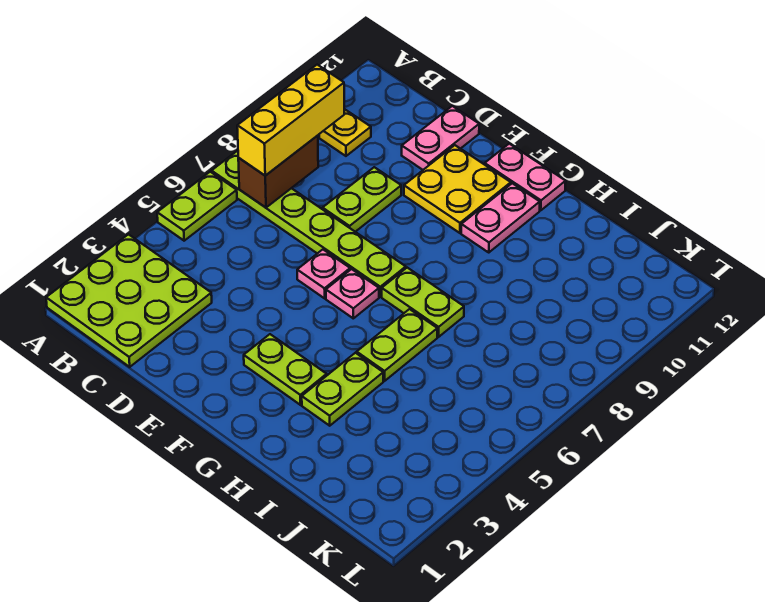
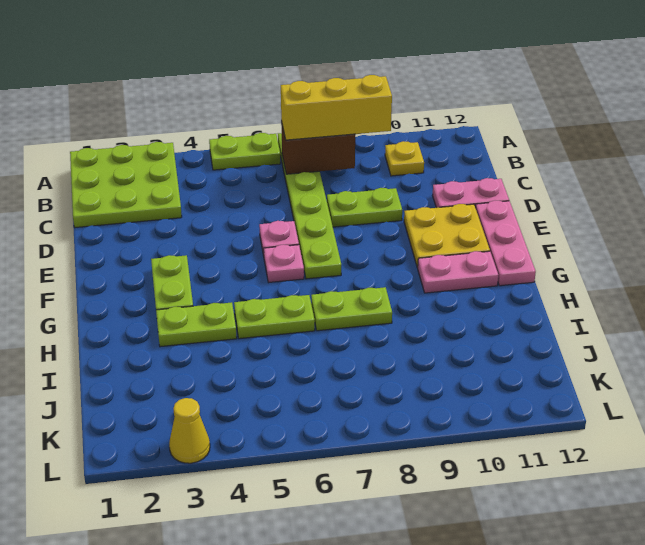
pink plate F12:G12 level 1 -> pink plate E12:G12 level 1
lime plate G7:H7 level 1 -> lime plate H7:H8 level 1
none -> yellow cone L3 level 1

